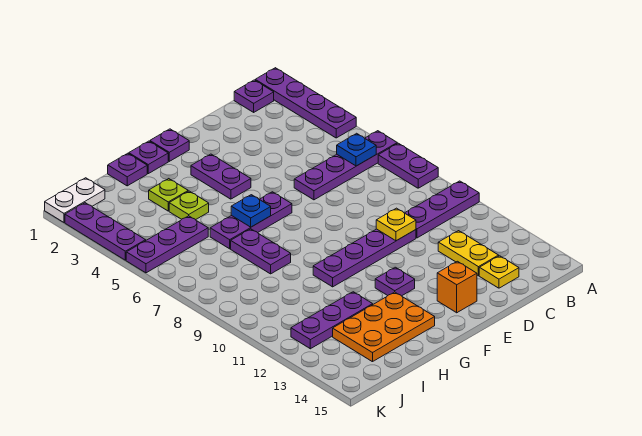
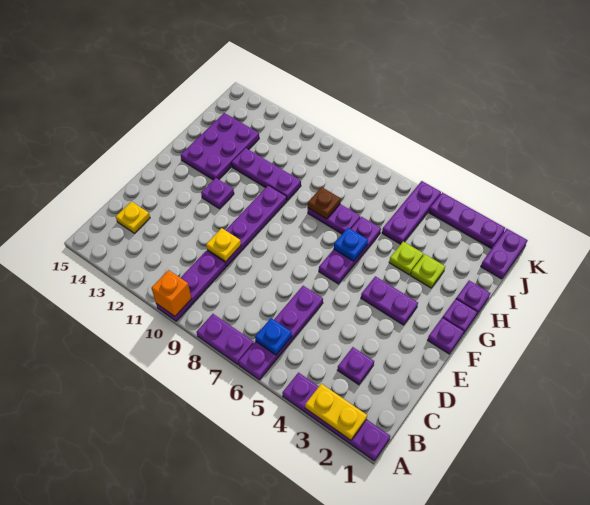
purple plate B1 level 1 -> purple plate C3 level 1
yellow plate C12:C13 level 1 -> yellow plate A2:A3 level 2
orange brick E14 level 1 -> orange brick A10 level 2
orange plate G13:I14 level 1 -> purple plate G13:I14 level 1
none -> brown plate H8 level 2
purple plate H12:J12 level 1 -> purple plate H10:H12 level 1
white plate J1:K1 level 1 -> purple plate J1:K1 level 1

